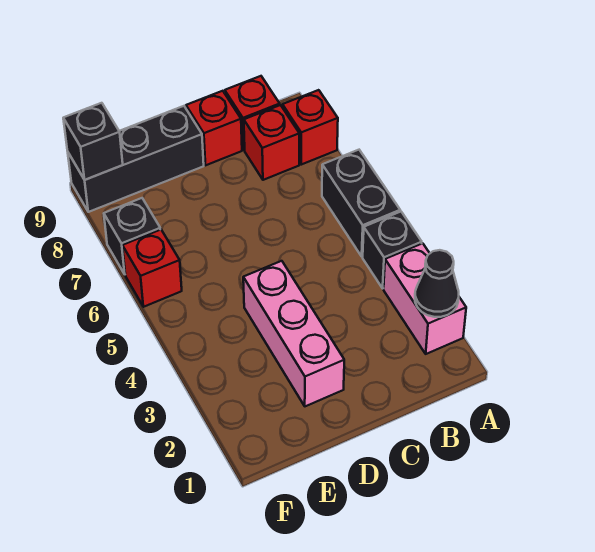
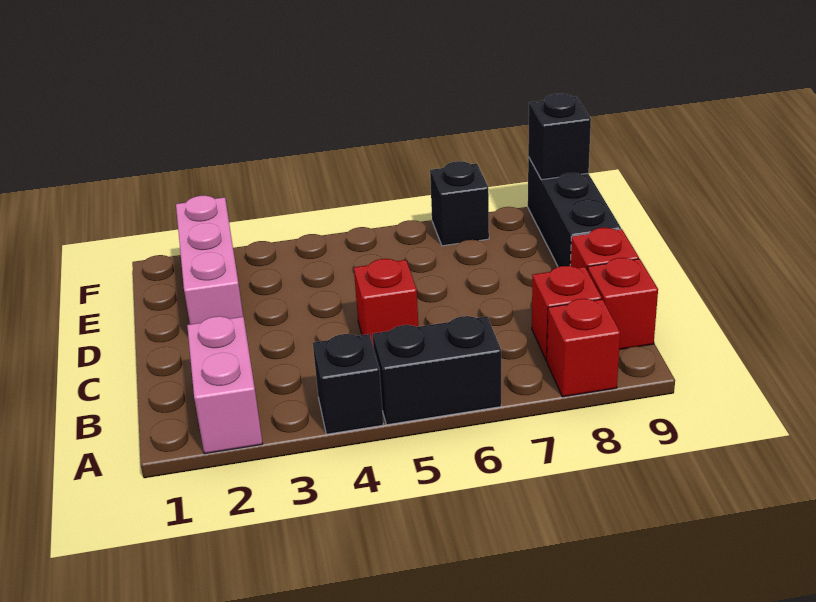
pink brick A2:A3 level 1 -> pink brick A2:B2 level 1
black cone A2 level 2 -> none
pink brick D2:D4 level 1 -> pink brick D2:F2 level 1
red brick F6 level 1 -> red brick C5 level 1

